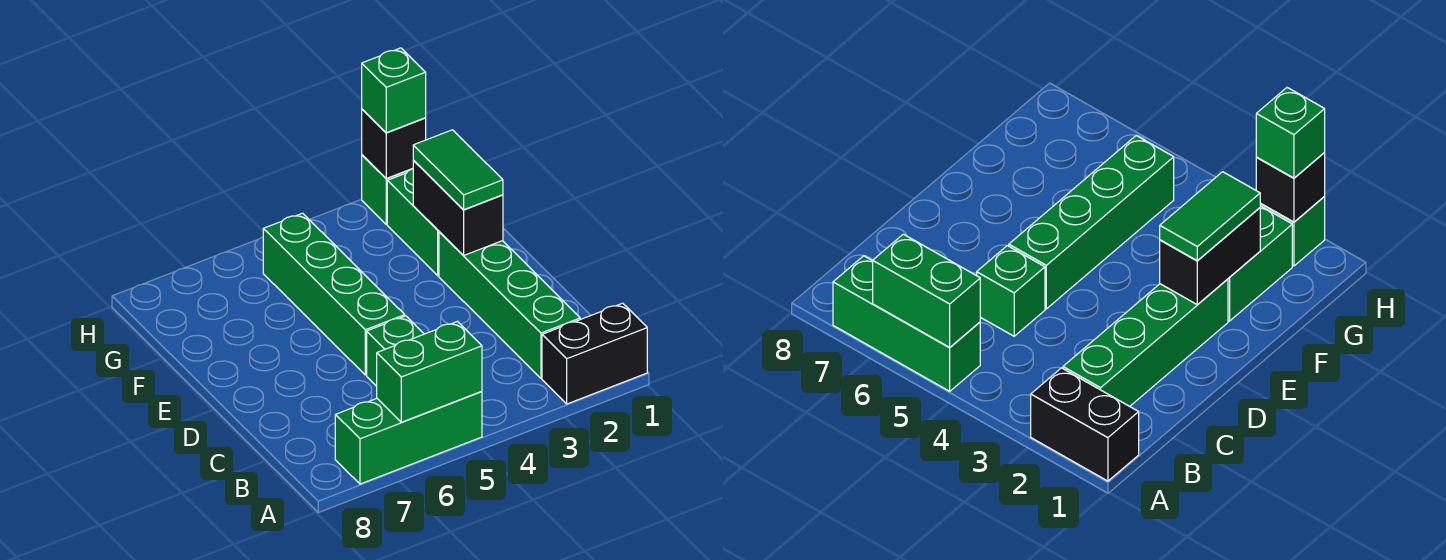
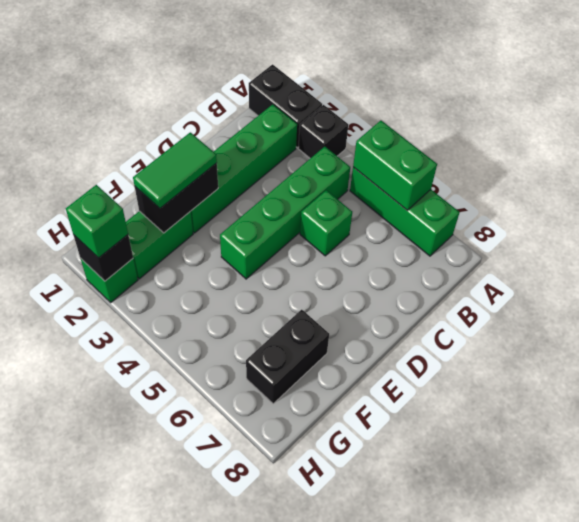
none -> black brick A3 level 1
green brick D5:G5 level 1 -> green brick B4:E4 level 1
none -> black brick F7:G7 level 1

